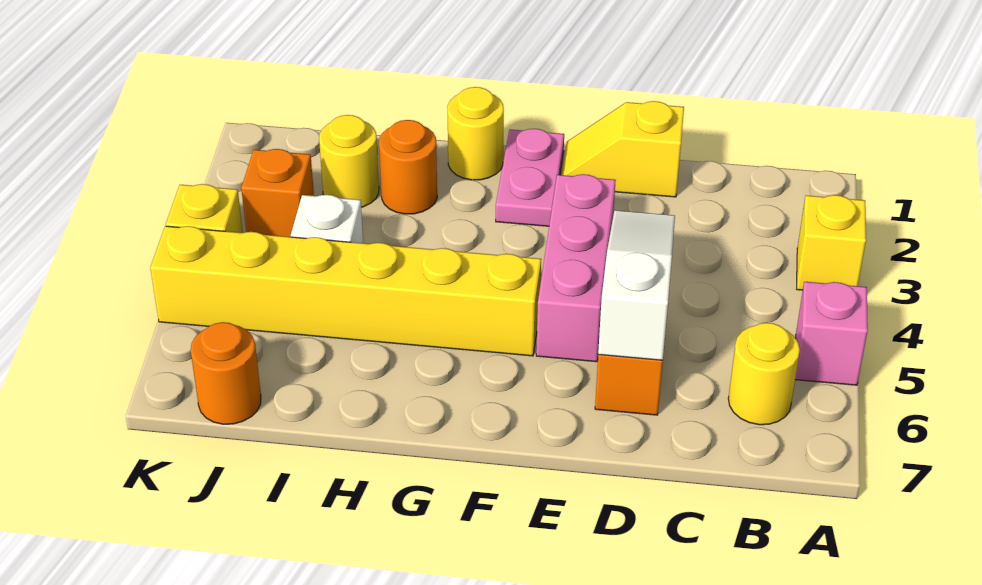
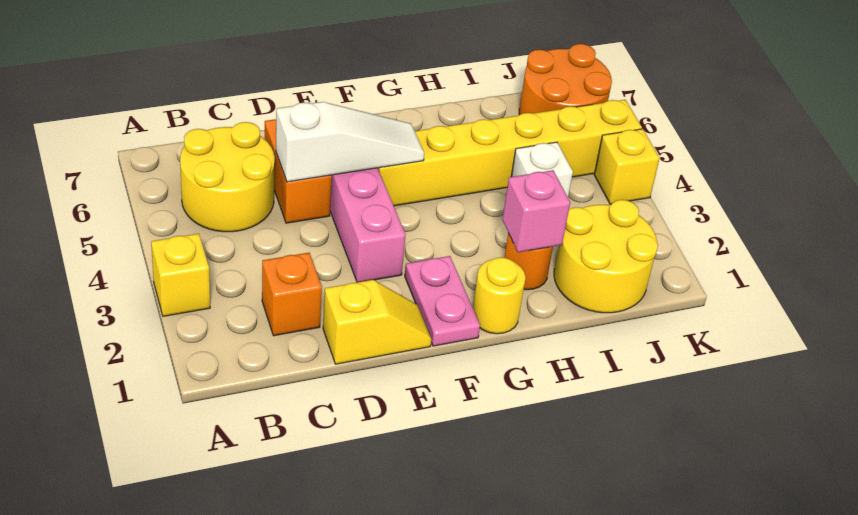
pink brick A5 level 1 -> pink brick H2 level 2
yellow round brick B6 level 1 -> yellow round brick B5:C6 level 1
white slope D4:D6 level 2 top 6 -> white slope D5:F5 level 2 top D
yellow round brick I2 level 1 -> yellow round brick I1:J2 level 1
orange brick J3 level 1 -> orange brick C2 level 1
orange round brick J7 level 1 -> orange round brick J6:K7 level 1

